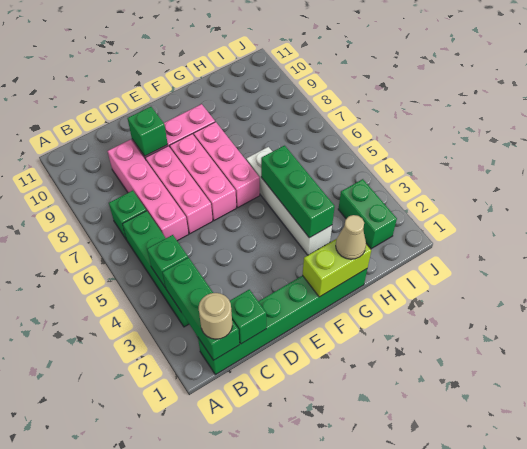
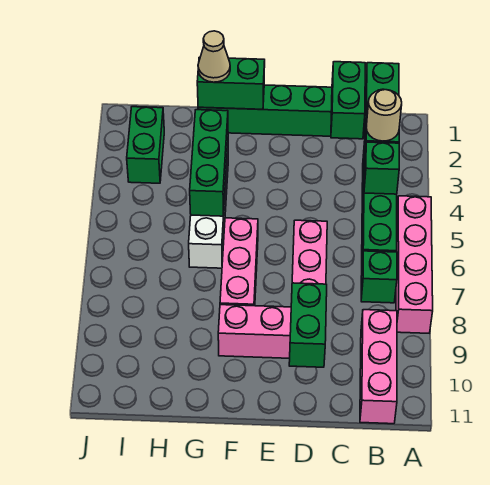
tan round brick B1 level 3 -> tan round brick B3 level 3
green brick C1 level 2 -> green brick C1:C2 level 2
pink brick C6:C9 level 1 -> pink brick A5:A8 level 1
green brick D9 level 2 -> green brick D9:D10 level 2
pink brick E6:E8 level 1 -> pink brick B9:B11 level 1
lime brick F1:G1 level 2 -> green brick F1:G1 level 2

